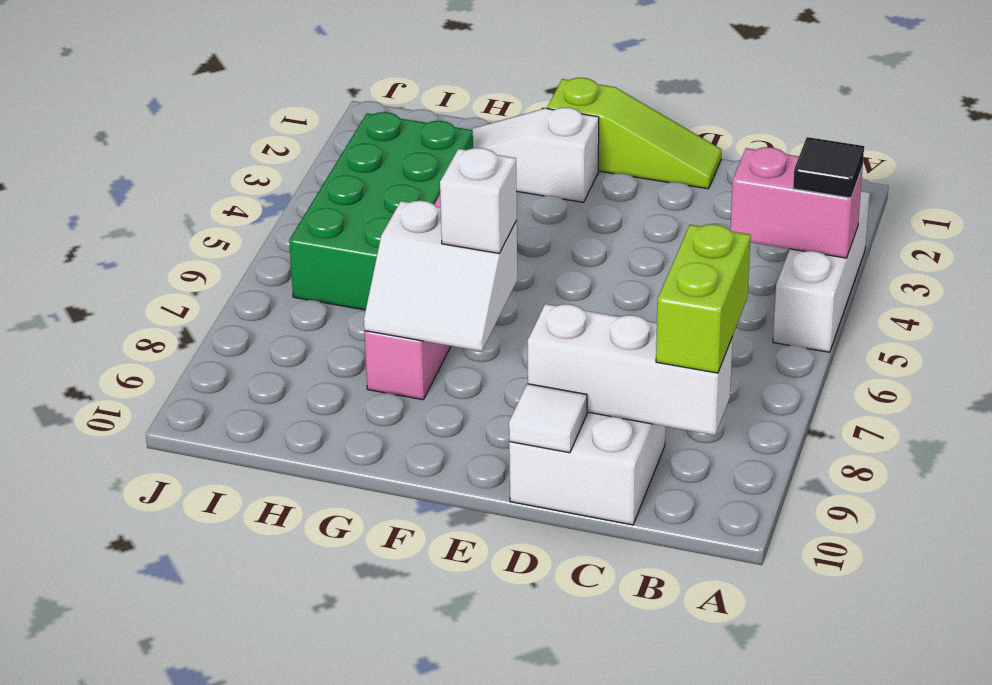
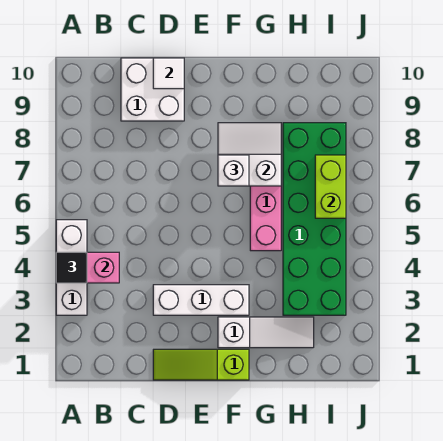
lime brick B8:B9 level 3 -> lime brick I6:I7 level 2
white brick B9:D9 level 2 -> white brick D3:F3 level 1
green brick H3:I6 level 1 -> green brick H3:I8 level 1

